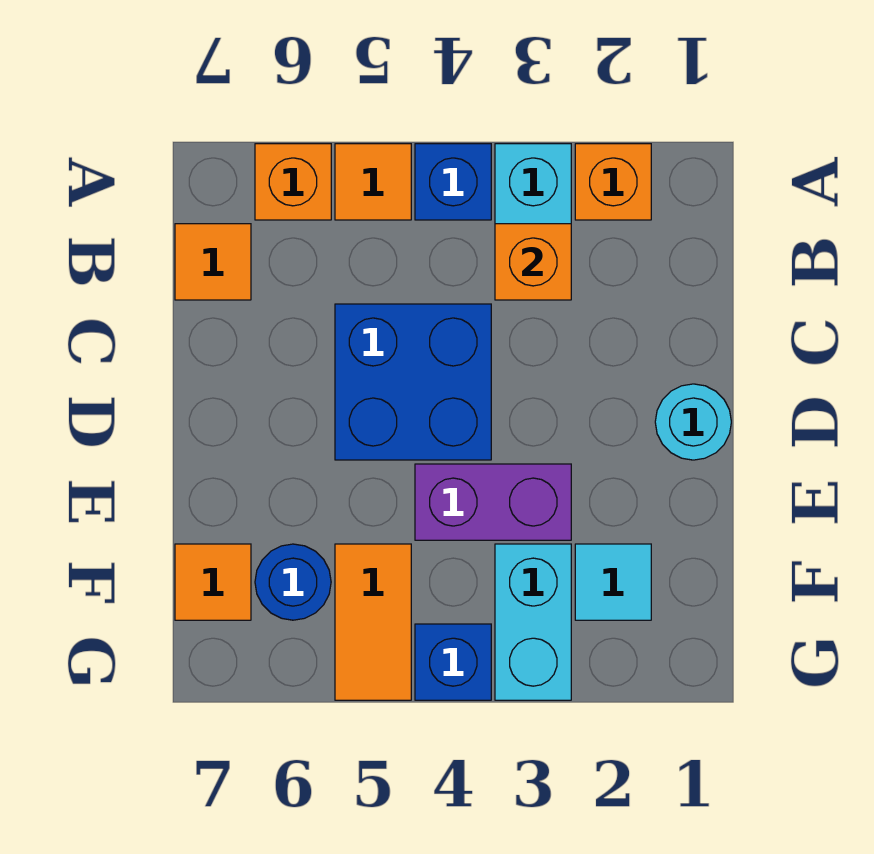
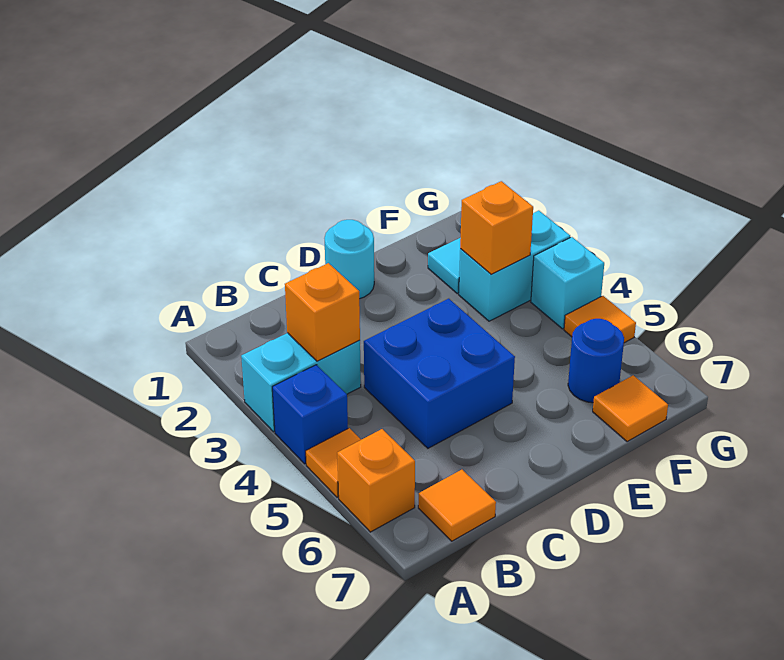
orange brick A2 level 1 -> orange brick F3 level 2
purple brick E3:E4 level 1 -> none
orange tile F5:G5 level 1 -> orange tile G5 level 1
blue brick G4 level 1 -> cyan brick G4 level 1

